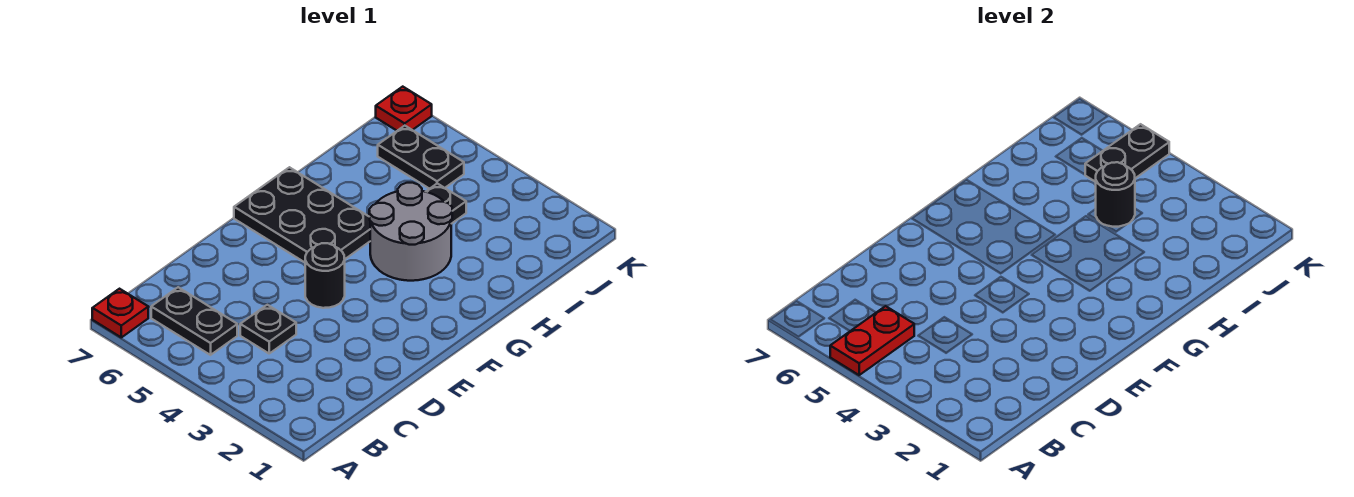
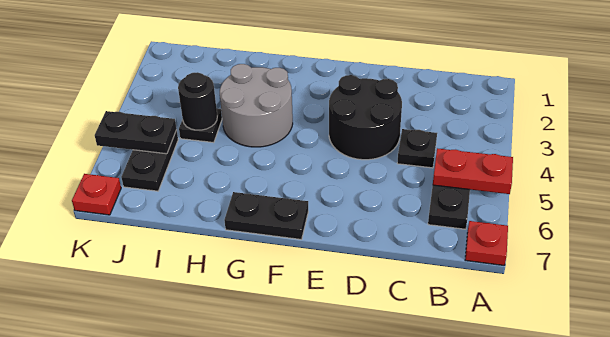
black round brick E4 level 1 -> black round brick D3:E4 level 1
black plate F5:G7 level 1 -> black plate F7:G7 level 1

